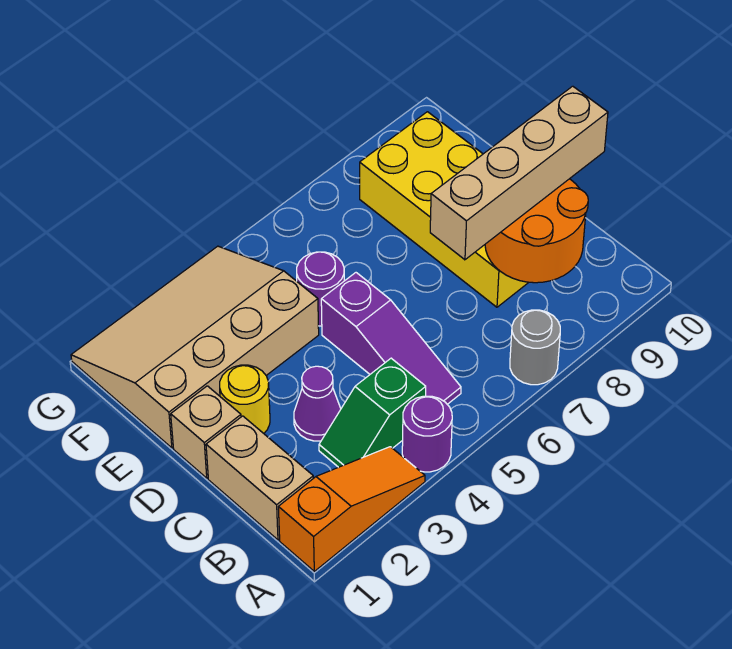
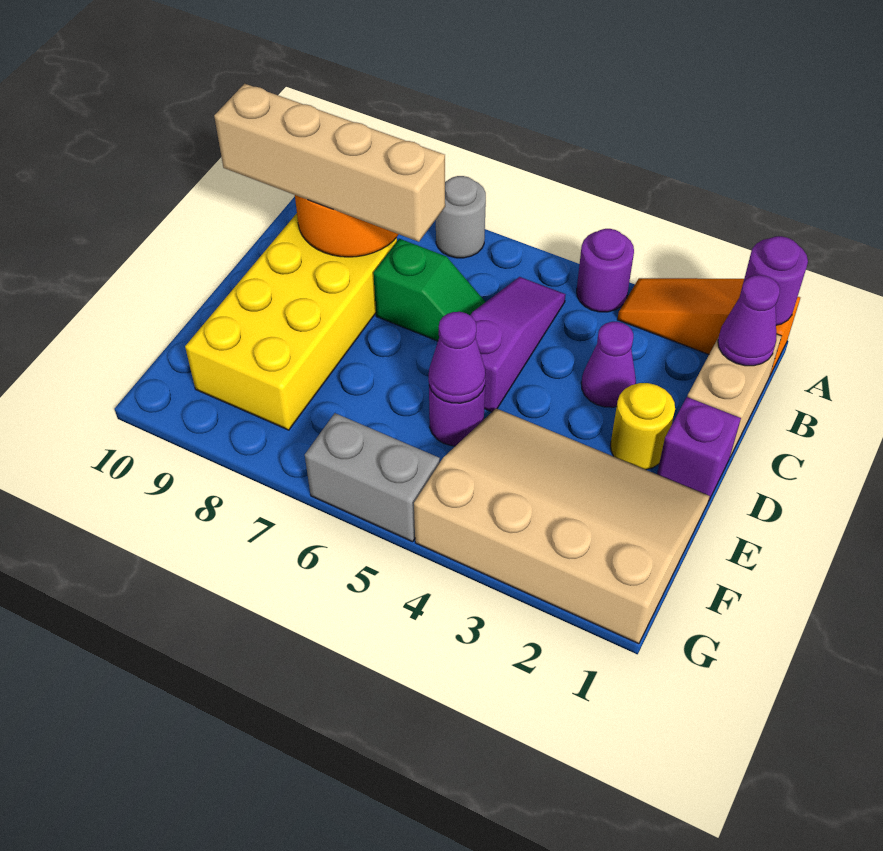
none -> purple round brick A1 level 2
none -> purple cone B1 level 2
green slope B3:B4 level 1 top 4 -> green slope C6:C7 level 1 top 7
tan brick D1 level 1 -> purple brick D1 level 1
tan slope E1:G4 level 1 top E -> tan slope E1:G4 level 1 top G
none -> purple cone E5 level 2
none -> grey brick G5:G6 level 1

